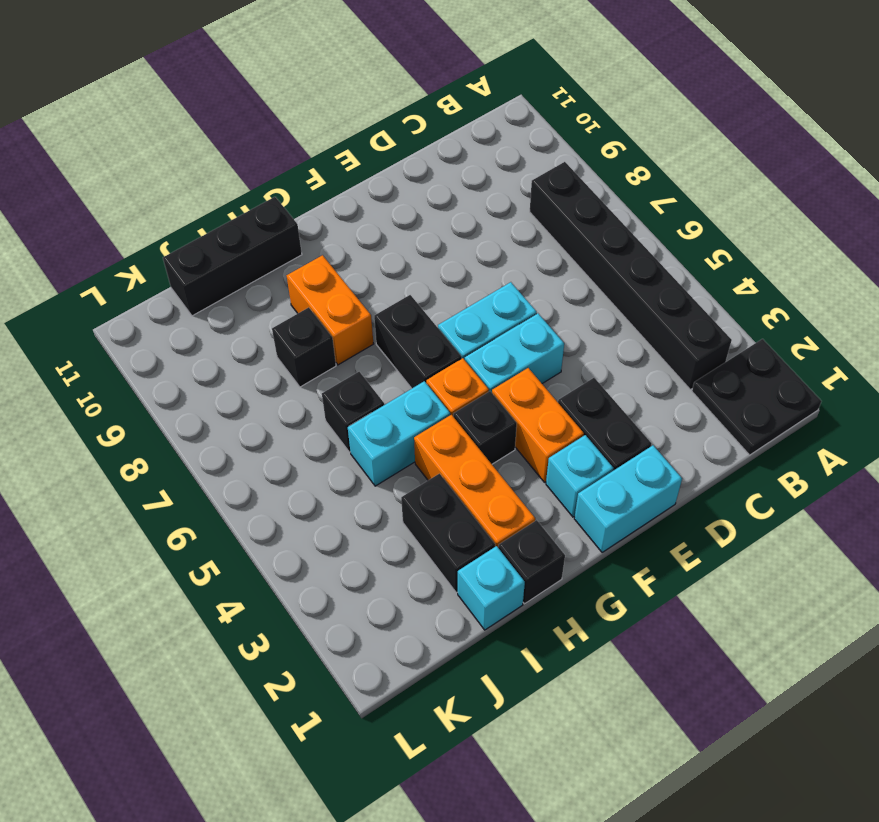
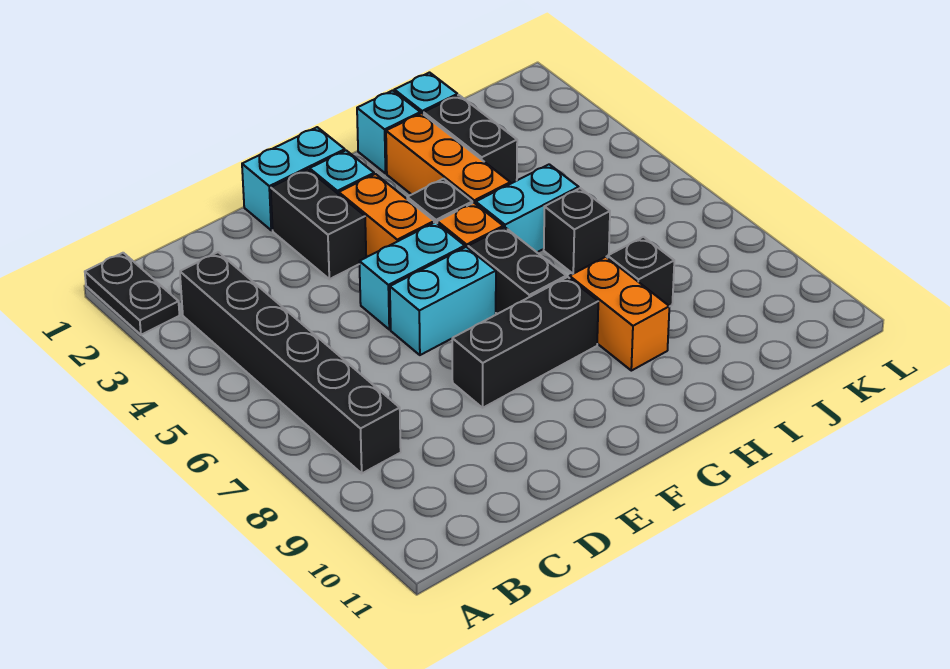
black plate A1:B2 level 1 -> black plate A1:A2 level 1
black brick H1 level 1 -> cyan brick H1 level 1
black brick H11:J11 level 1 -> black brick E8:G8 level 1

